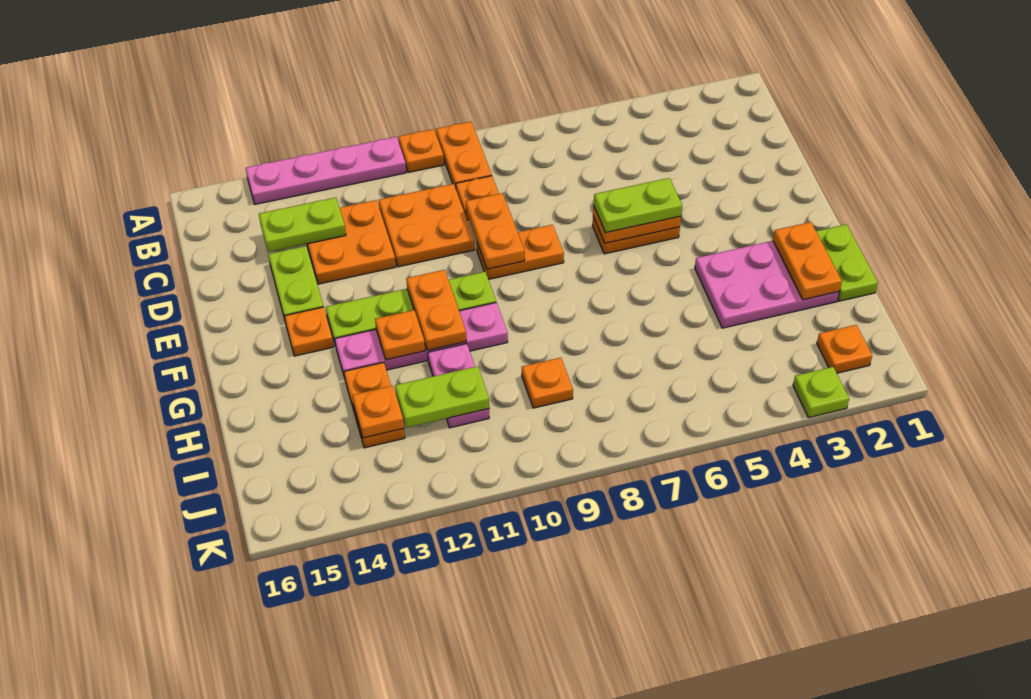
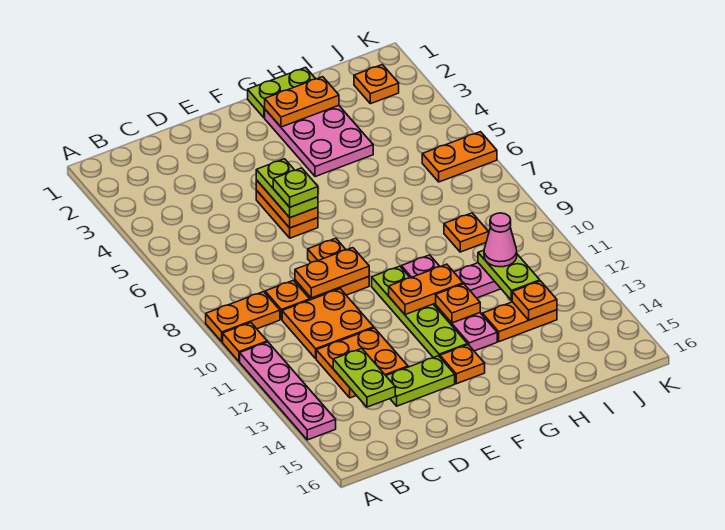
none -> pink cone I11 level 3
none -> orange plate J6:K6 level 1
lime plate K3 level 1 -> lime plate E6 level 4

